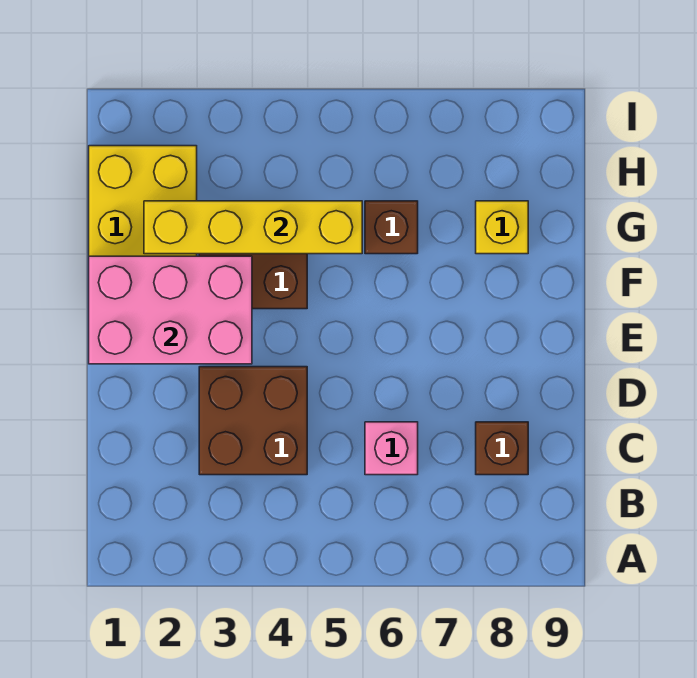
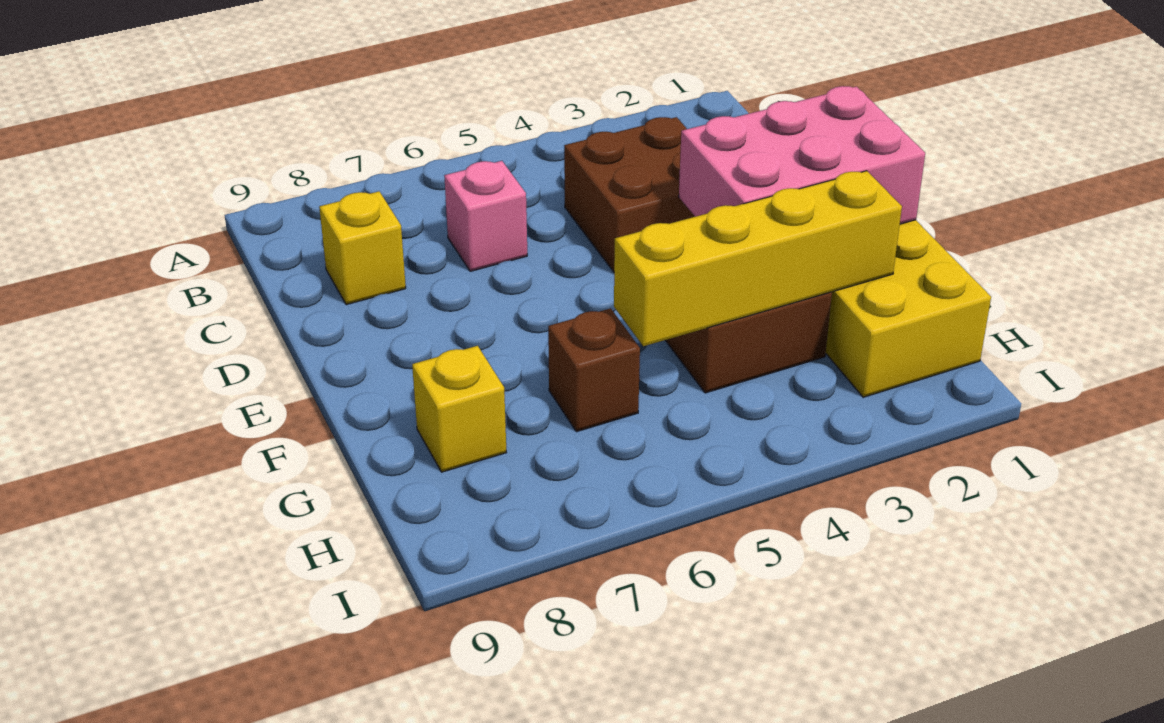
brown brick C8 level 1 -> yellow brick C8 level 1

